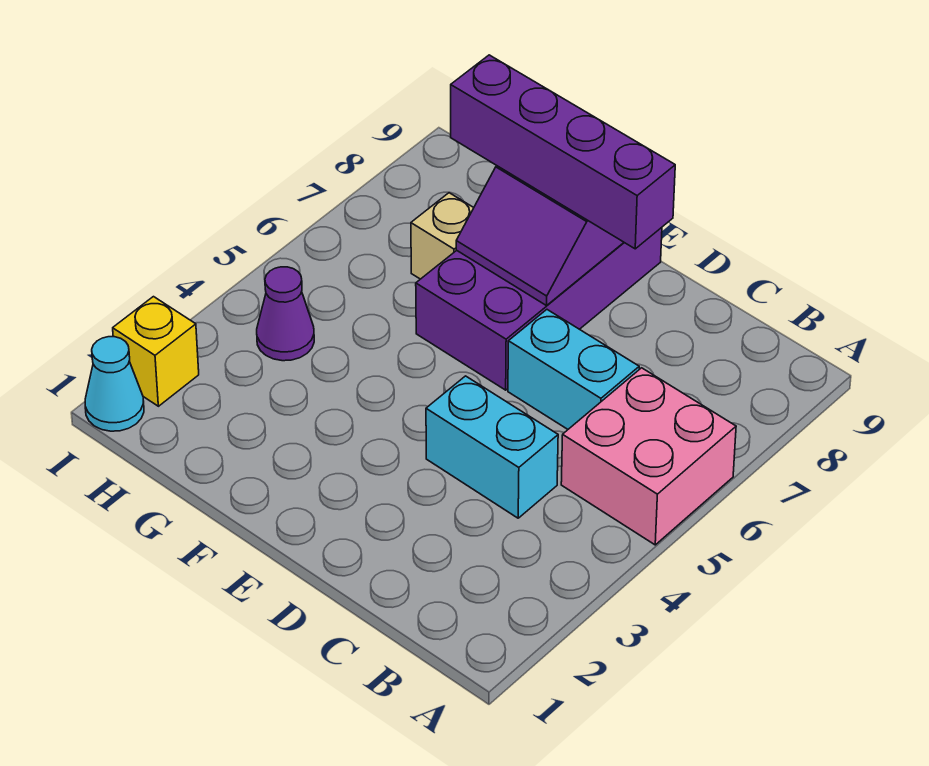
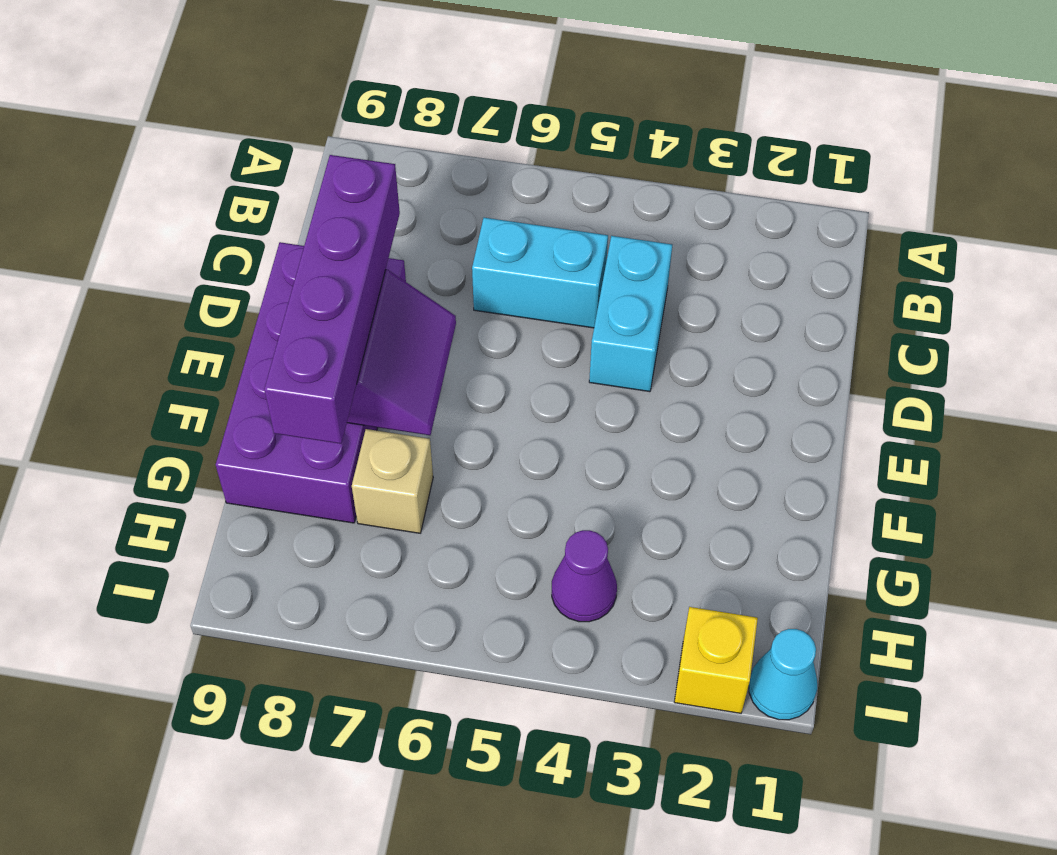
pink brick A5:B6 level 1 -> none
cyan brick C6:D6 level 1 -> cyan brick C5:C6 level 1
purple brick E6:F9 level 1 -> purple brick D8:G9 level 1

